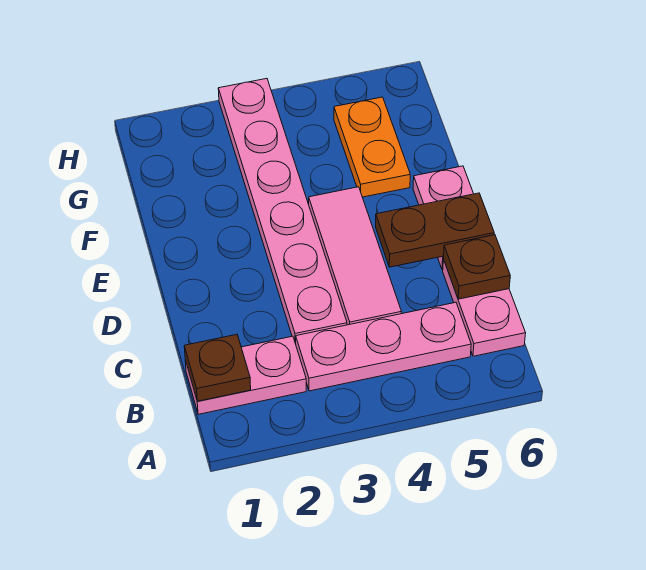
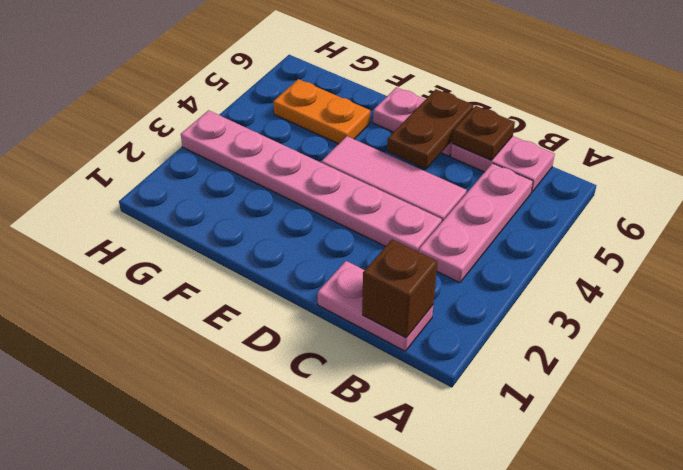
pink plate B1:B2 level 1 -> pink plate B1:C1 level 1
brown plate B1 level 2 -> brown brick B1 level 2

